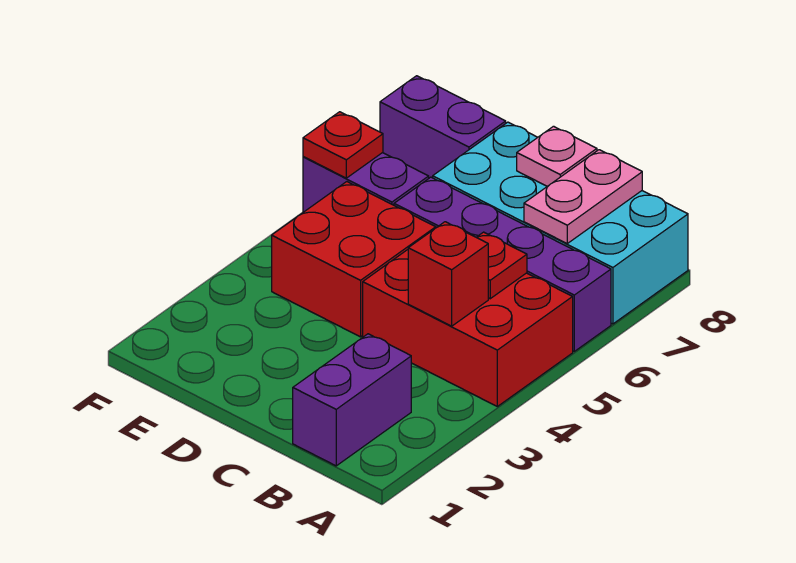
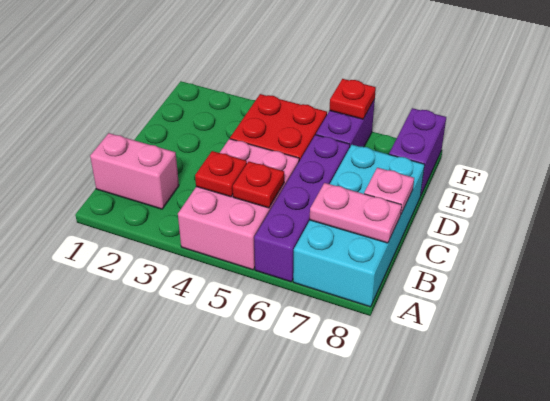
red brick A4:C5 level 1 -> pink brick A4:C5 level 1
purple brick B1:B2 level 1 -> pink brick B1:B2 level 1
red brick B4 level 2 -> red plate B4 level 2

